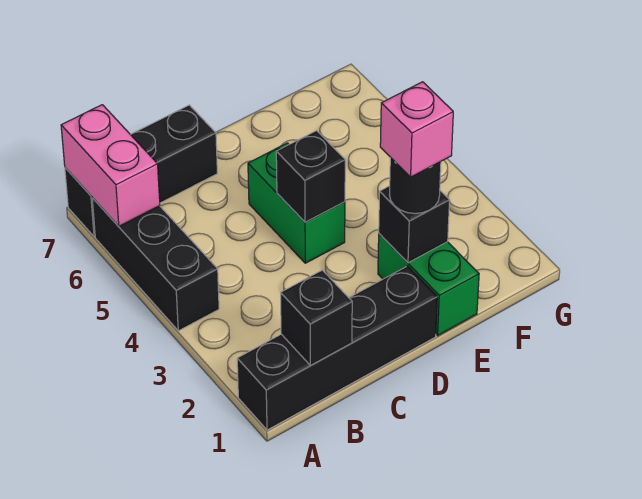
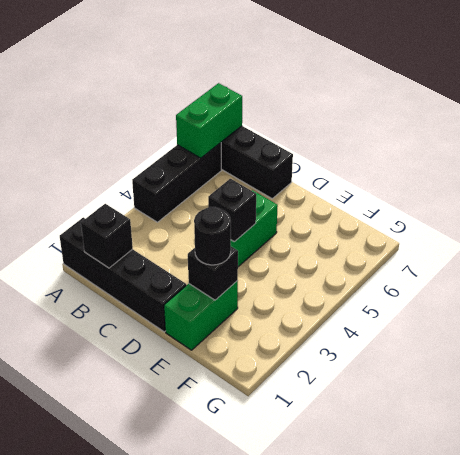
pink brick A6:A7 level 2 -> green brick A6:A7 level 2
pink brick E2 level 4 -> none

